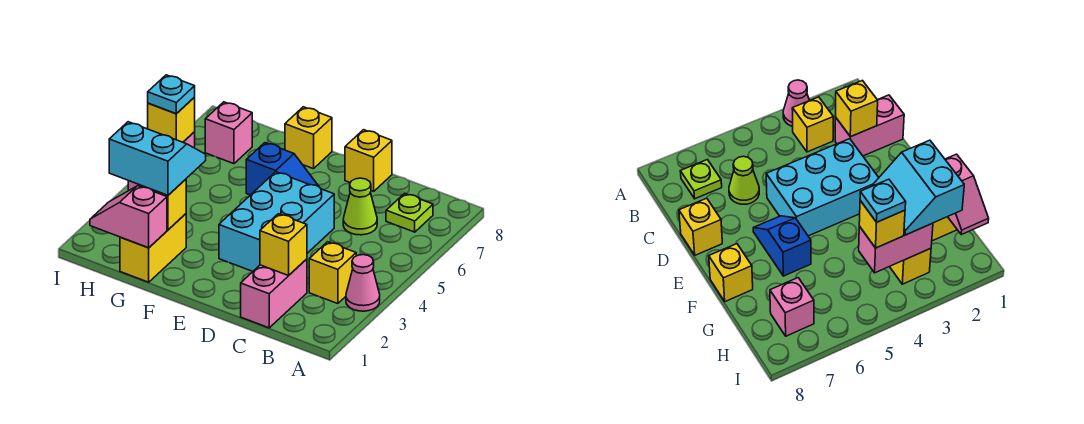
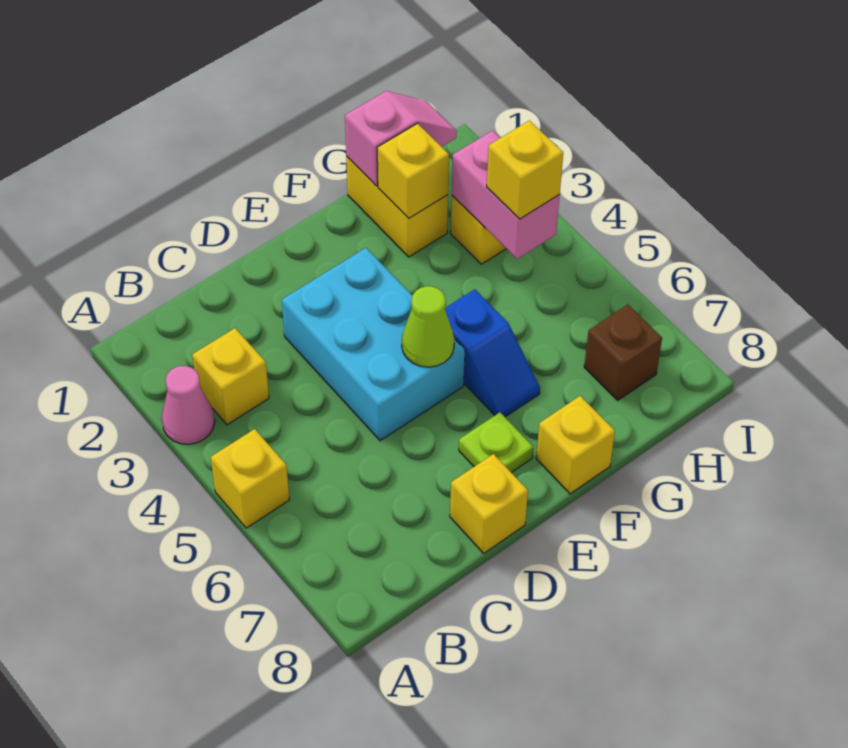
lime plate B7 level 1 -> lime plate E7 level 1
pink brick C1:C2 level 1 -> none
yellow brick C2 level 2 -> yellow brick A5 level 1
lime cone C6 level 1 -> lime cone E5 level 2
blue slope E6:F6 level 1 top F -> blue slope F5:F6 level 1 top 5
cyan slope G2:H3 level 3 top 2 -> none
cyan plate H4 level 4 -> none
pink brick H7 level 1 -> brown brick H7 level 1

